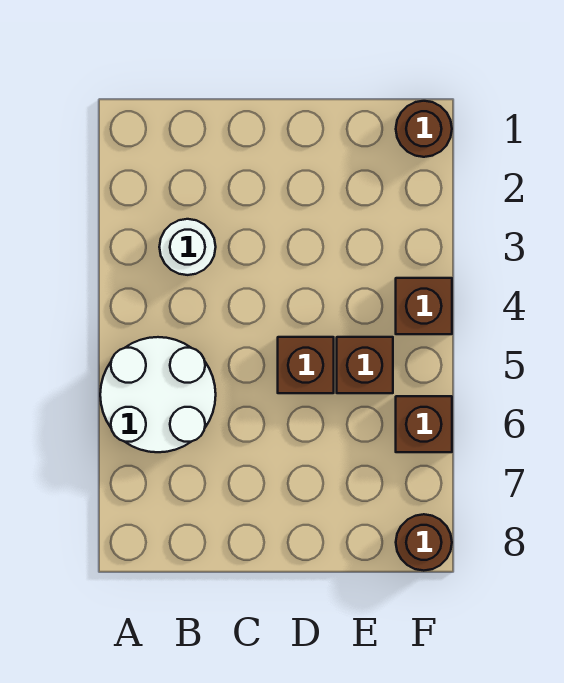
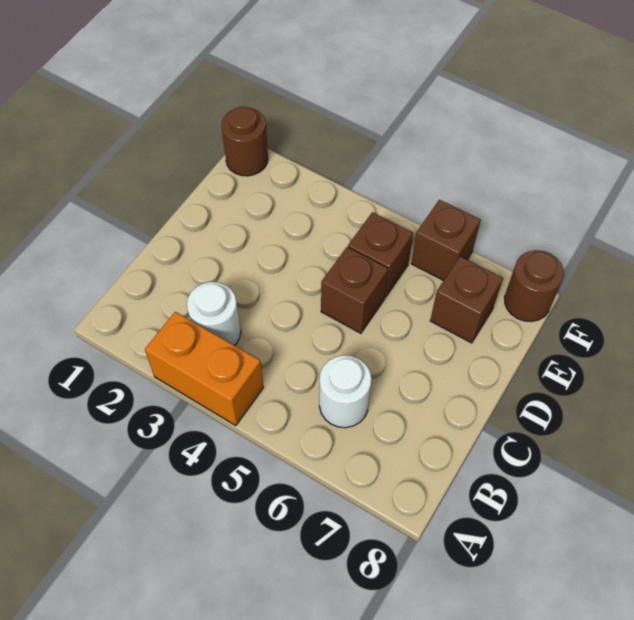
none -> orange brick A3:A4 level 1
white round brick A5:B6 level 1 -> white round brick B6 level 1
brown brick F4 level 1 -> brown brick E7 level 1

